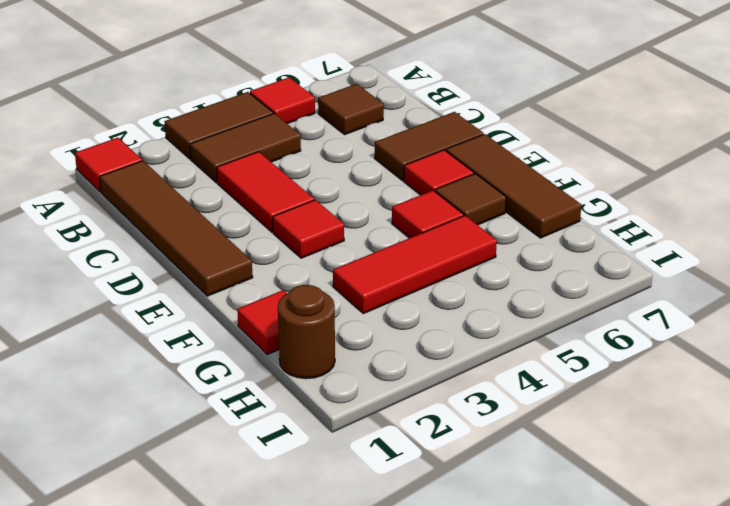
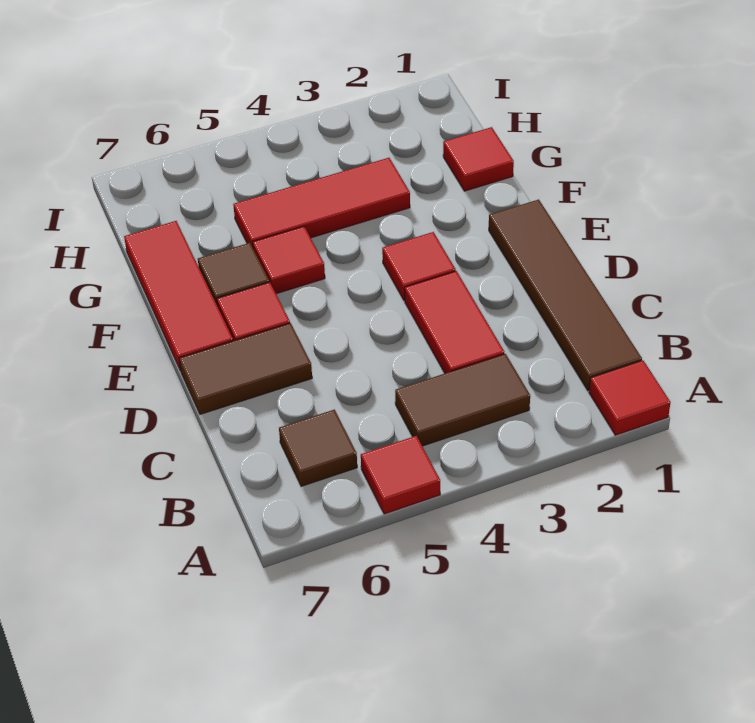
brown tile A3:A4 level 1 -> none
brown tile E7:G7 level 1 -> red tile E7:G7 level 1
brown round brick H1 level 1 -> none

